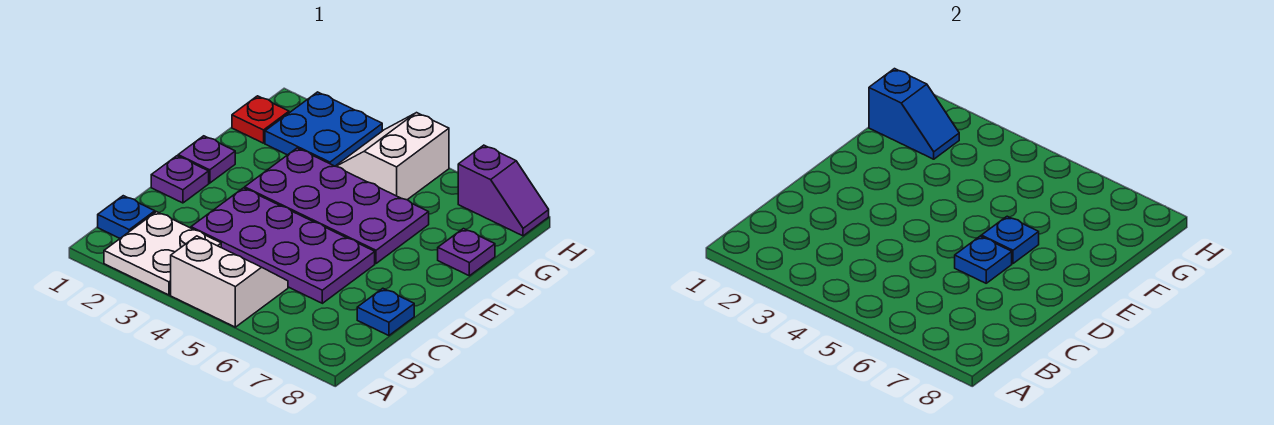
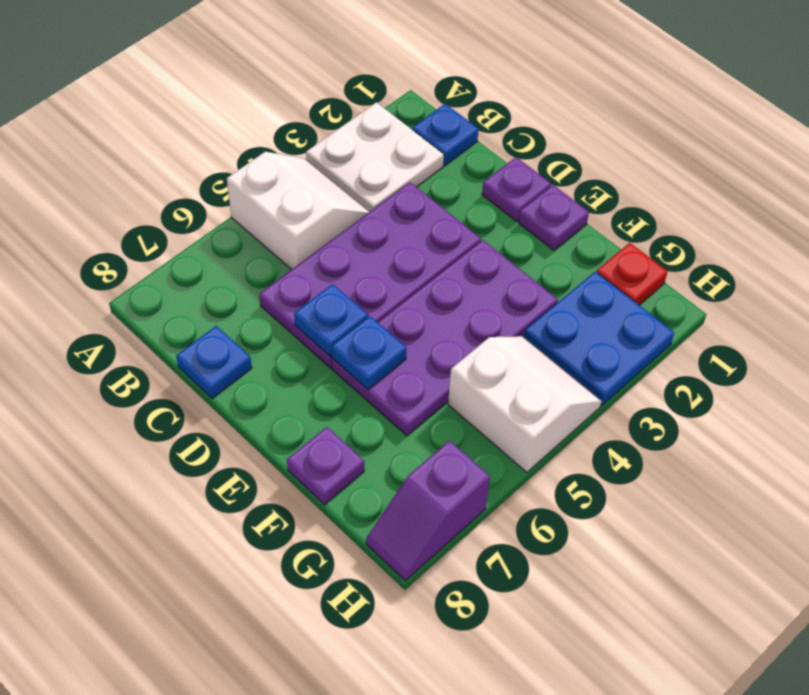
white slope A4:B5 level 1 top A -> white slope A4:B5 level 1 top 5
blue slope G1:G2 level 2 top 1 -> none

